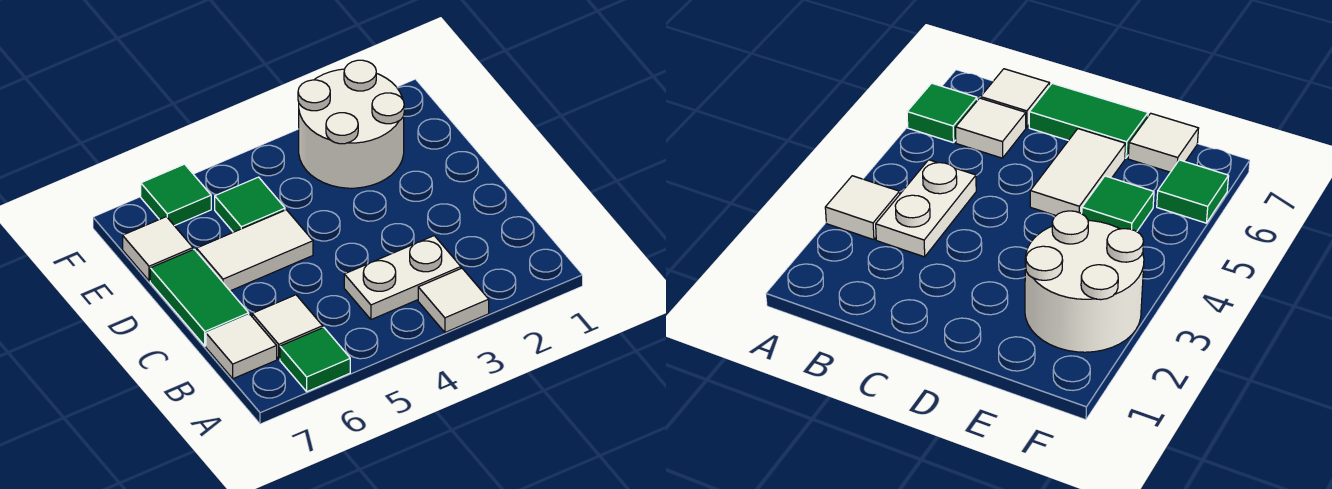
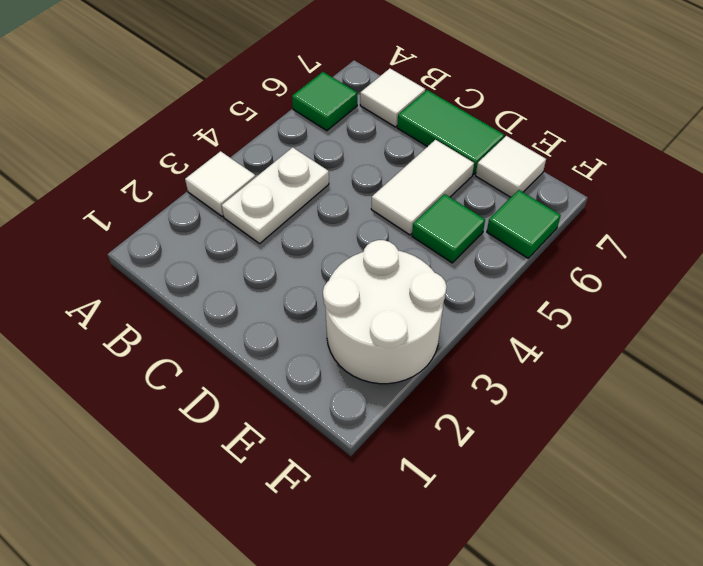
white tile B6 level 1 -> none

